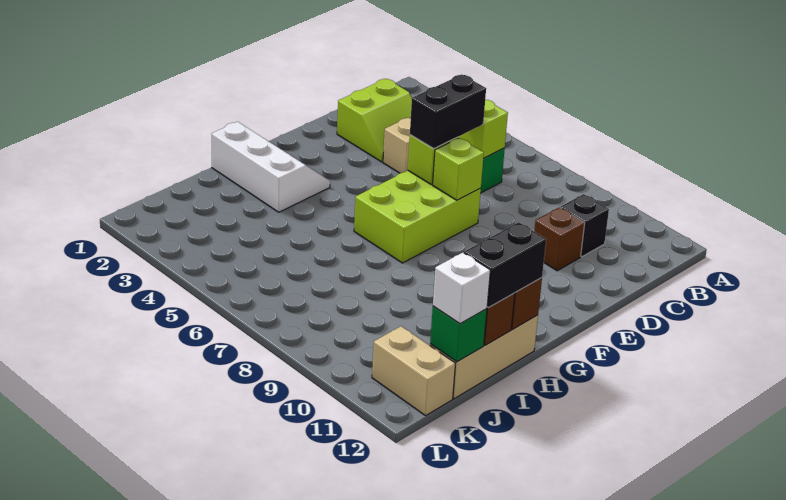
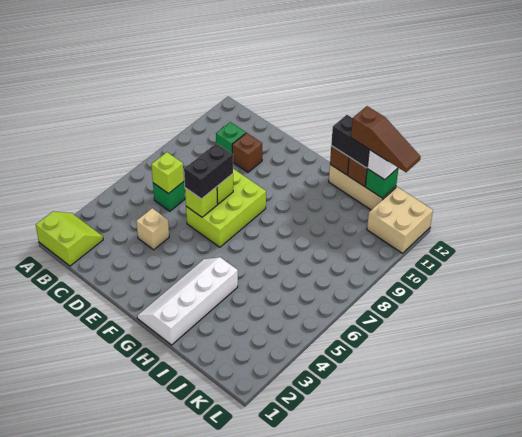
lime slope C2:D3 level 1 top 2 -> lime slope A1:B2 level 1 top 1
black brick C10 level 1 -> green brick C10 level 1
black brick D6:E6 level 3 -> black brick E6:E7 level 3
lime brick E6:G7 level 1 -> lime brick E6:F8 level 1
white slope G1:H3 level 1 top H -> white slope G1:H4 level 1 top H
none -> brown slope I12:K12 level 4 top I
tan brick K11:K12 level 1 -> tan brick K11:L12 level 1

